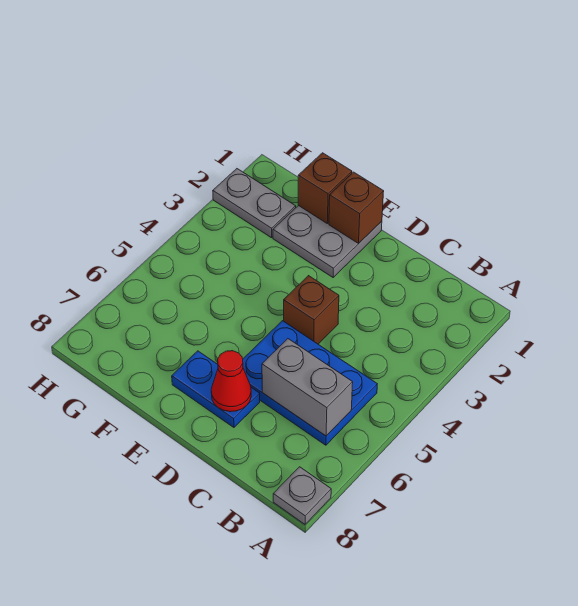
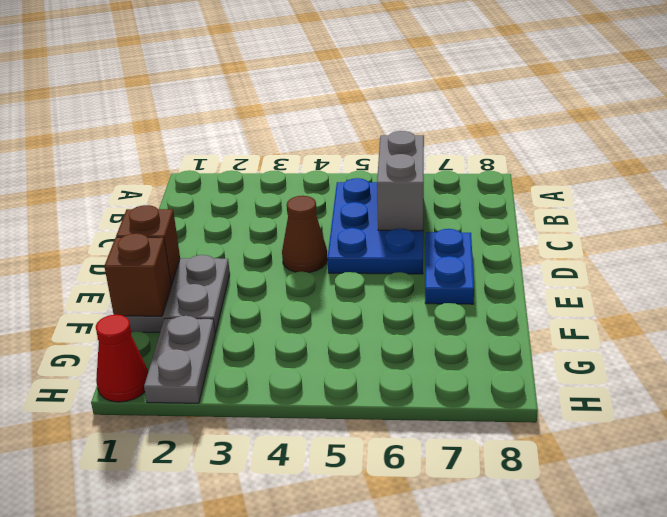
grey plate A8 level 1 -> none
brown brick D4 level 1 -> brown cone D4 level 1
red cone D7 level 2 -> red cone H1 level 1

